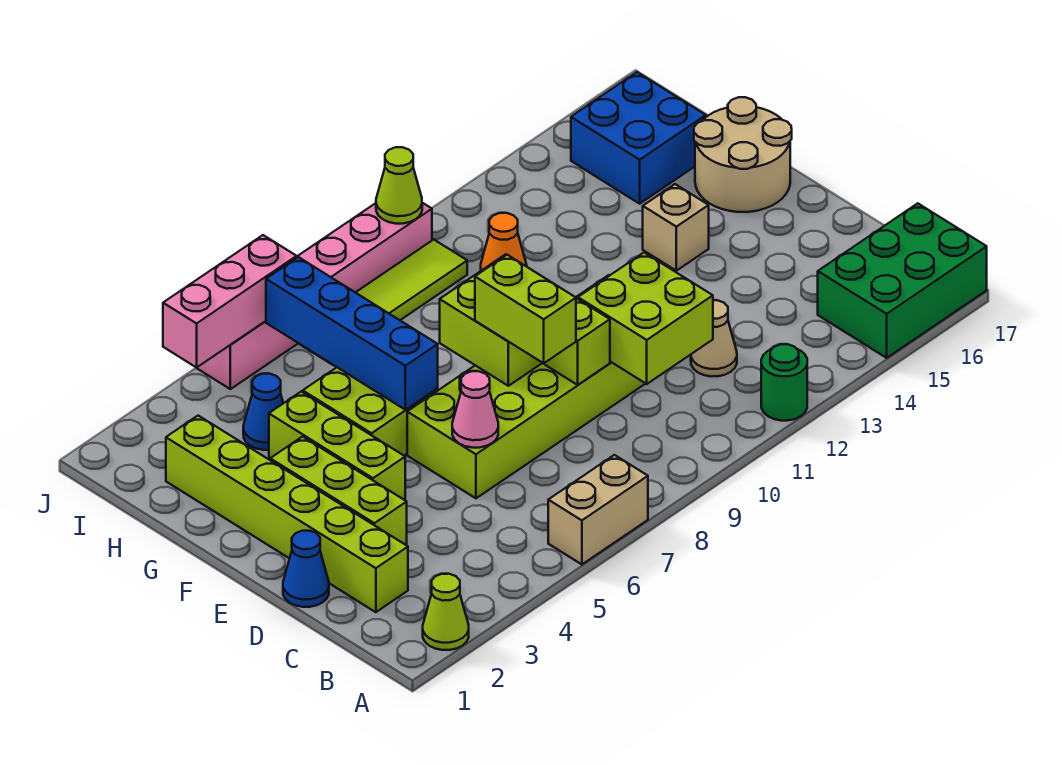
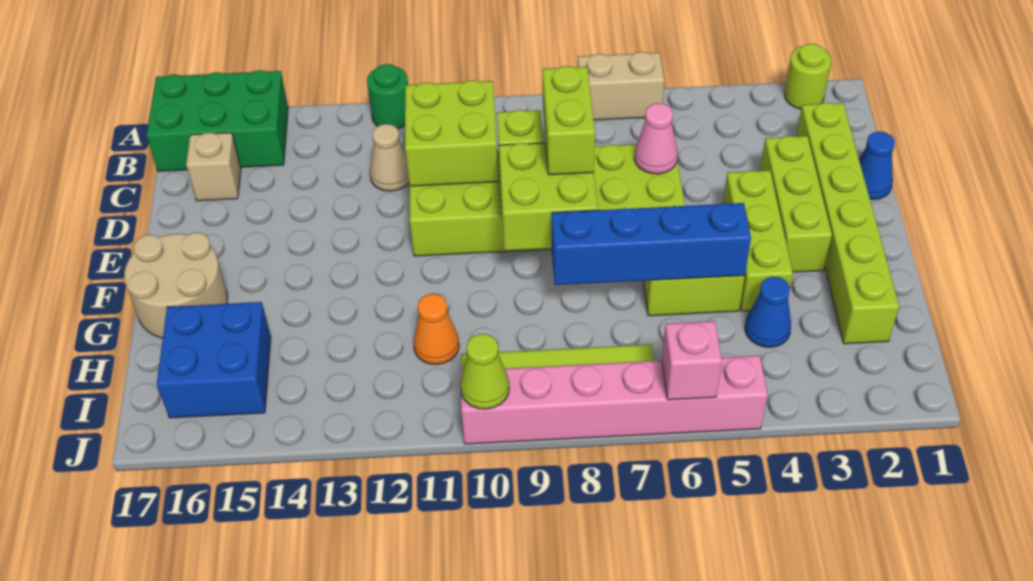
lime cone A2 level 1 -> lime round brick A2 level 1
blue brick F6:I6 level 2 -> blue brick G5:G8 level 2
tan brick F14 level 1 -> tan brick C16 level 1
pink brick J4:J6 level 2 -> pink brick J6 level 2

